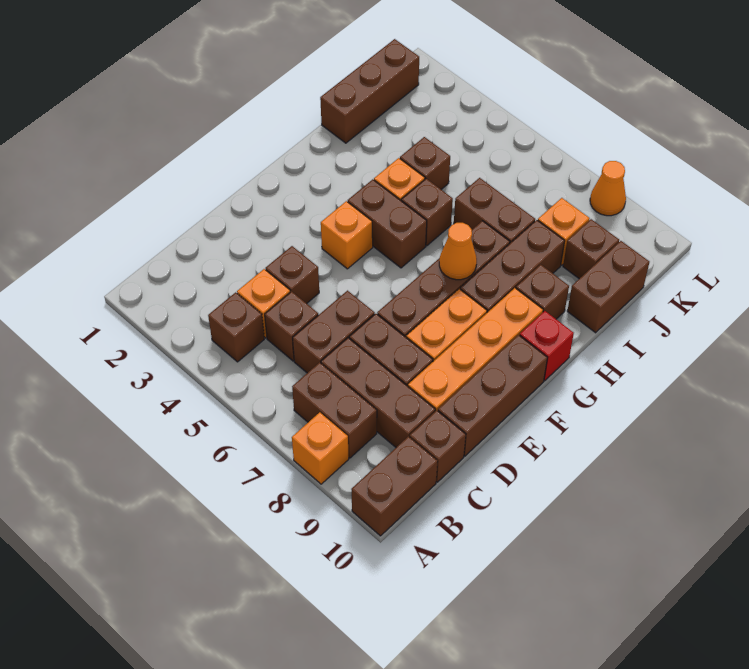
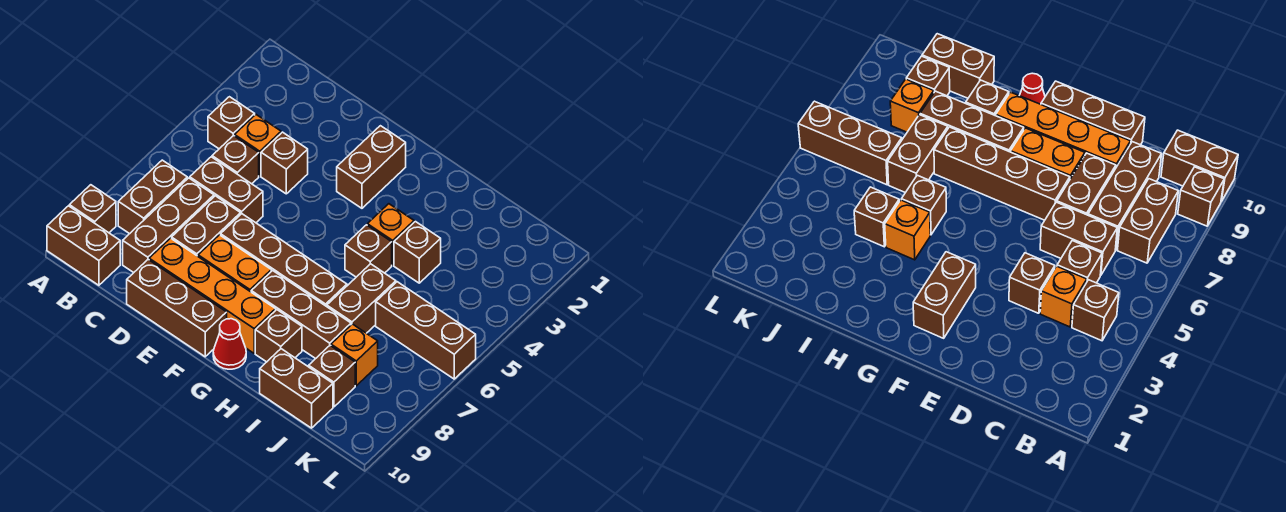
orange brick A8 level 1 -> none
brown brick C10 level 1 -> brown brick A9 level 1
orange brick F4 level 1 -> none
brown brick G4:G5 level 1 -> brown brick F2:F3 level 1
orange cone G7 level 2 -> none
red brick G10 level 1 -> red cone G10 level 1
brown brick I1:K1 level 1 -> brown brick J6:L6 level 1
orange cone L8 level 1 -> none

